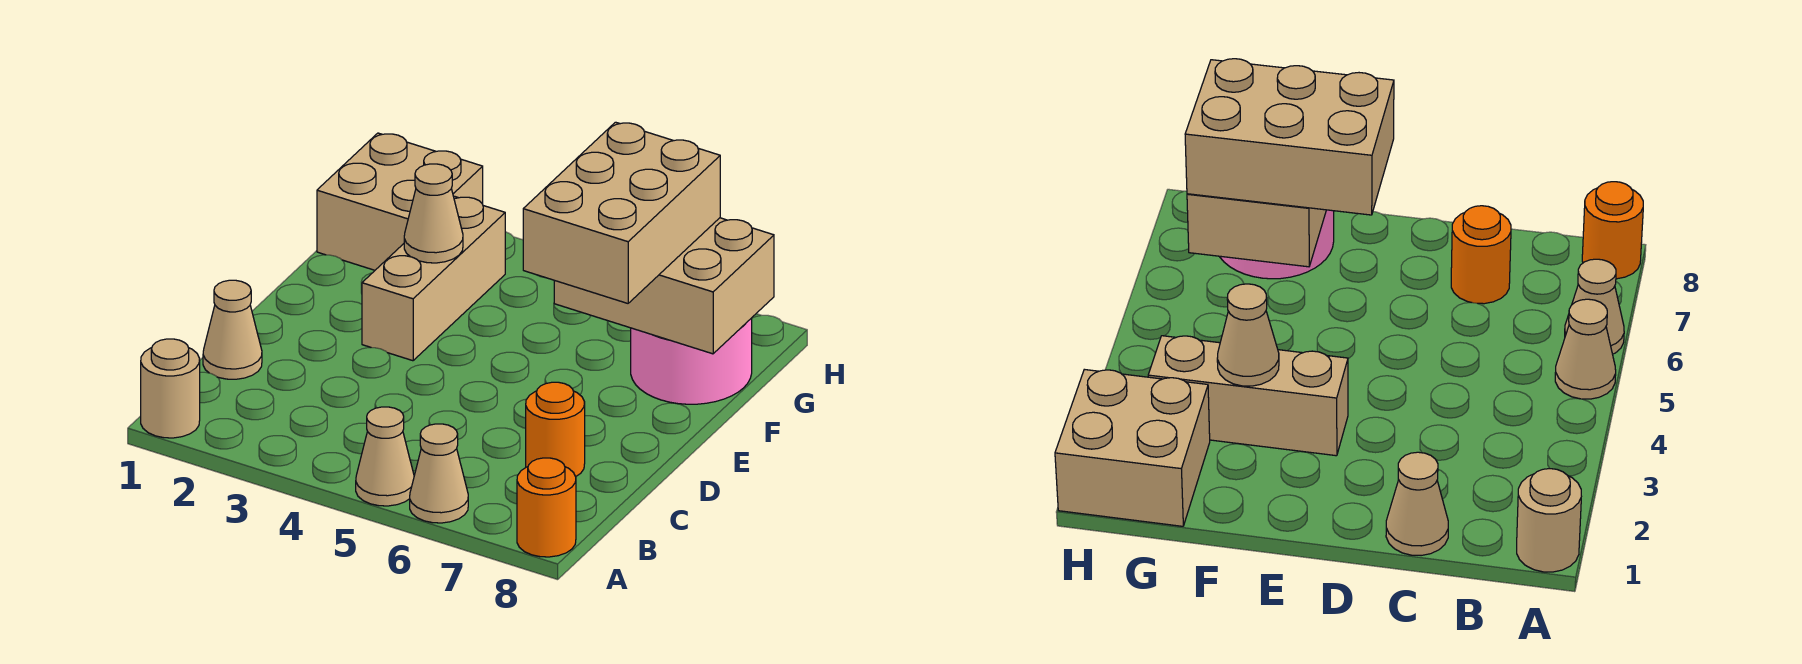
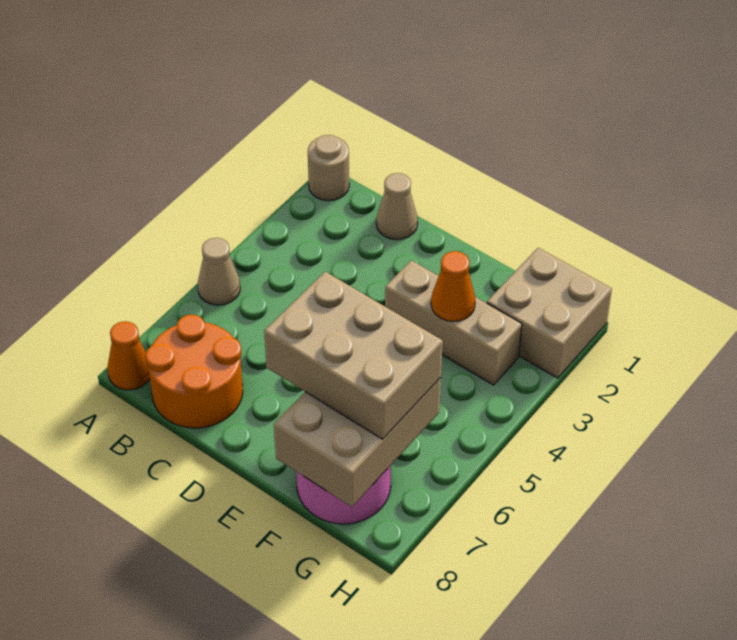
tan cone A6 level 1 -> none
orange round brick A8 level 1 -> orange cone A8 level 1
orange round brick C7 level 1 -> orange round brick B7:C8 level 1
tan cone F3 level 2 -> orange cone F3 level 2

